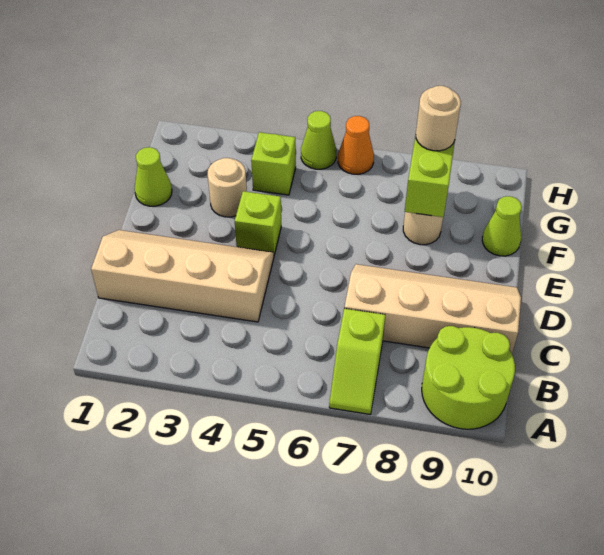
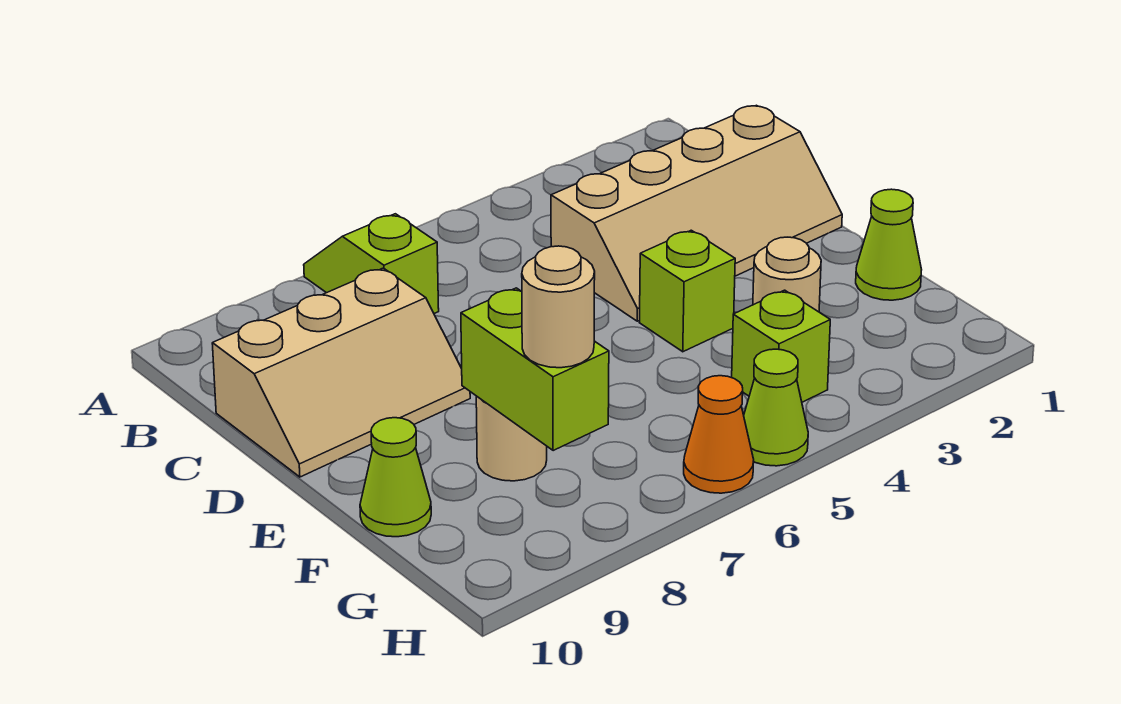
lime round brick A9:B10 level 1 -> none
tan slope C7:D10 level 1 top C -> tan slope C8:D10 level 1 top C

